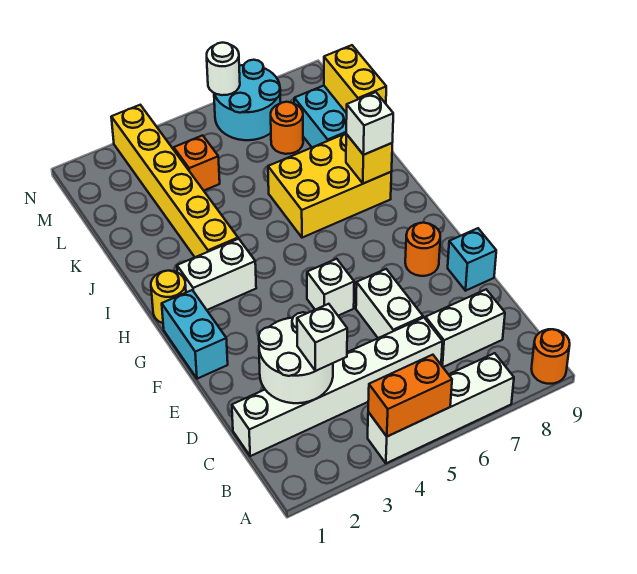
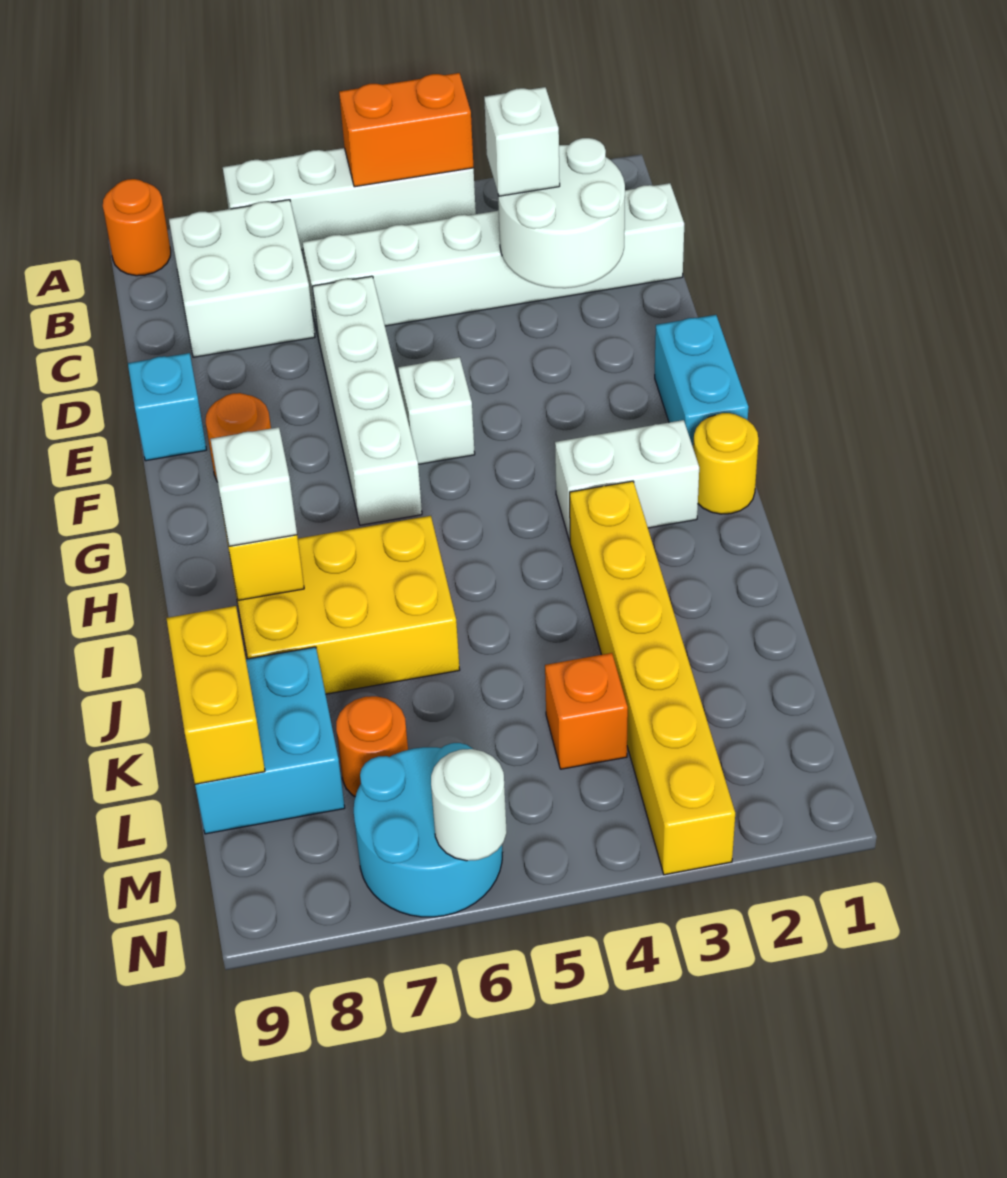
white brick C7:C8 level 1 -> white brick B7:C8 level 1
white brick D6:E6 level 1 -> white brick D6:G6 level 1

